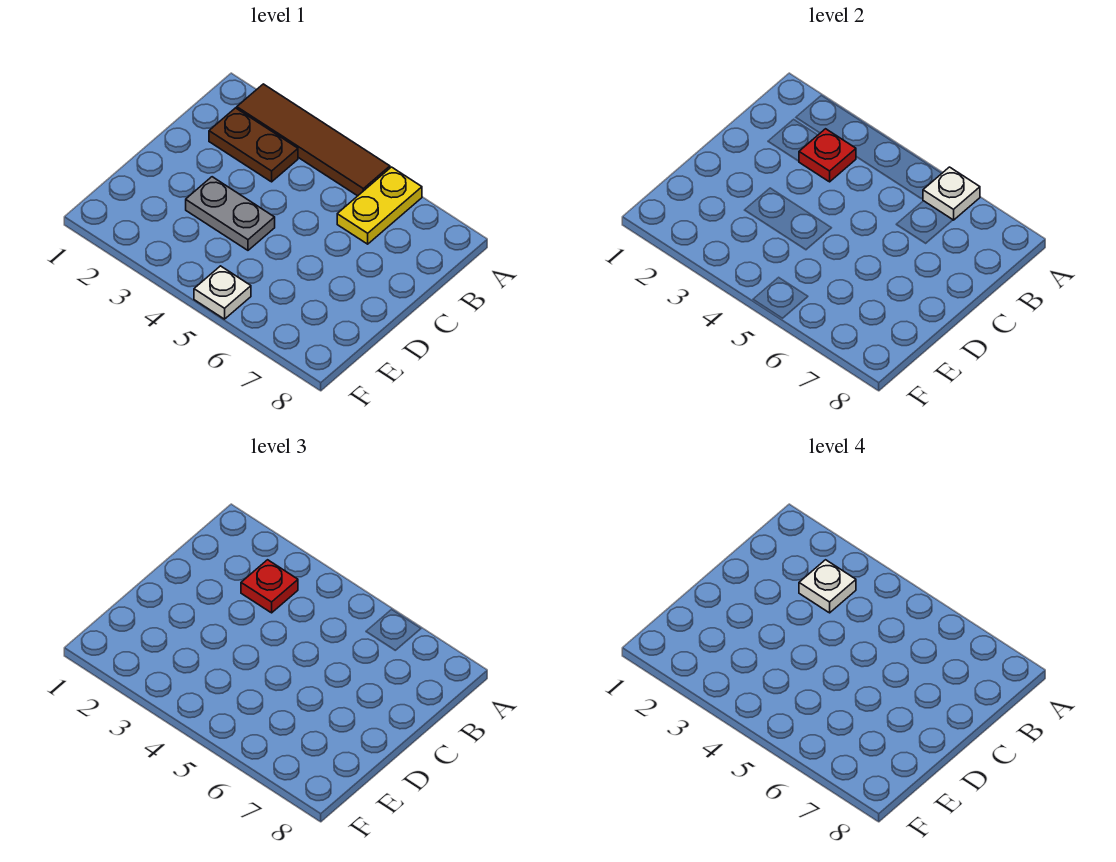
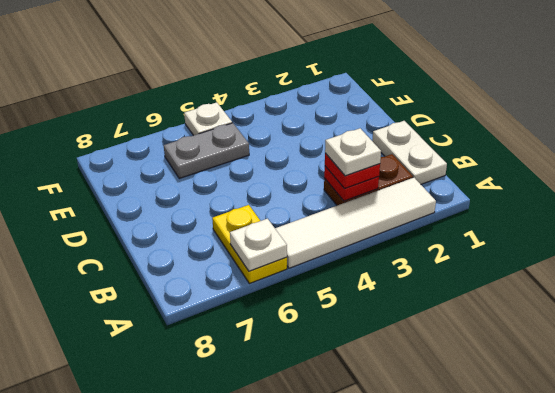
brown tile A2:A5 level 1 -> white tile A2:A5 level 1
none -> white plate B1:C1 level 1
grey plate D3:D4 level 1 -> grey plate E5:E6 level 1

